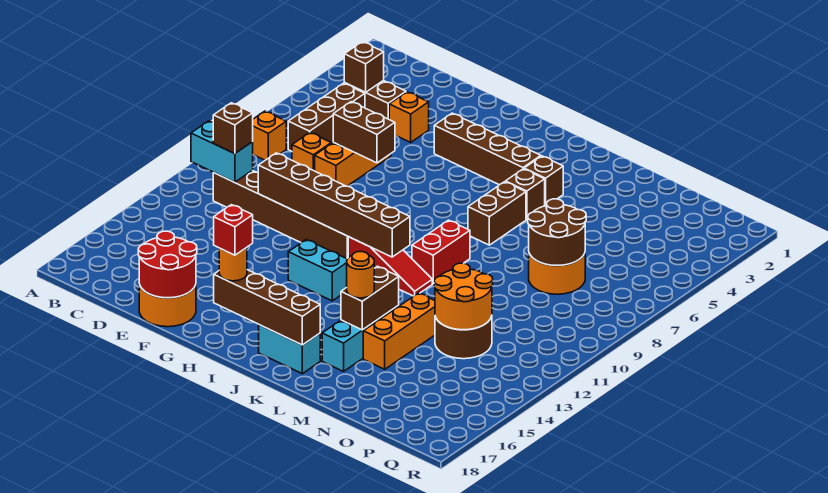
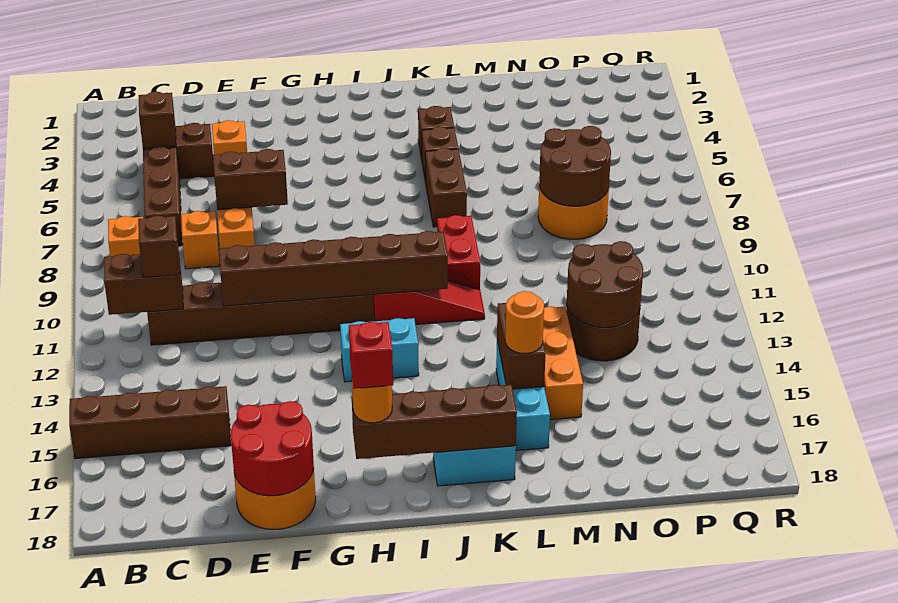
cyan brick B11:C11 level 2 -> brown brick B11:C11 level 2
brown brick G4:J4 level 1 -> brown brick A15:D15 level 1
orange round brick N12:O13 level 2 -> brown round brick N12:O13 level 2

